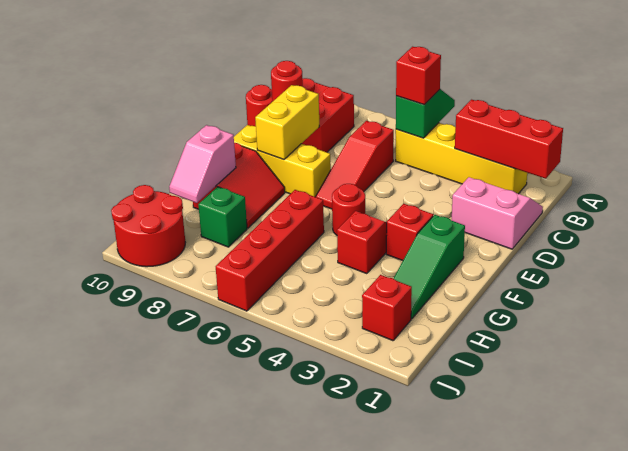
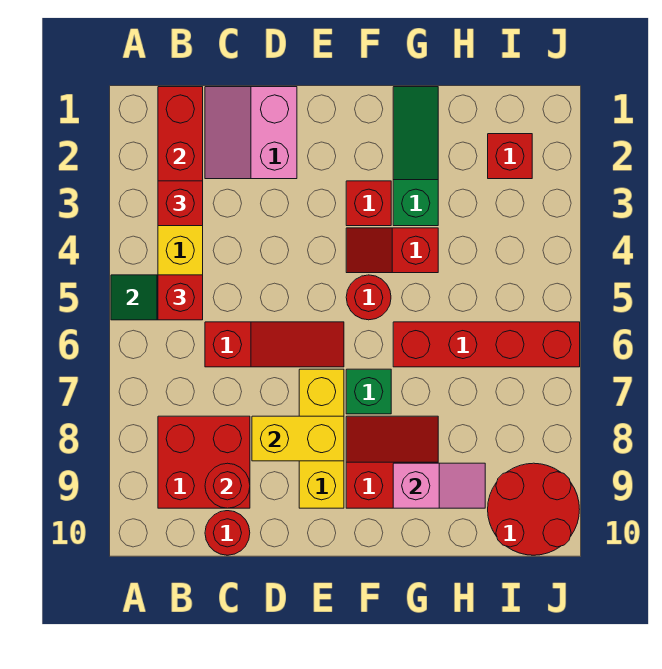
none -> red brick B3 level 3
green slope F2:H2 level 1 top F -> green slope G1:G3 level 1 top 3
green brick H8 level 1 -> green brick F7 level 1

